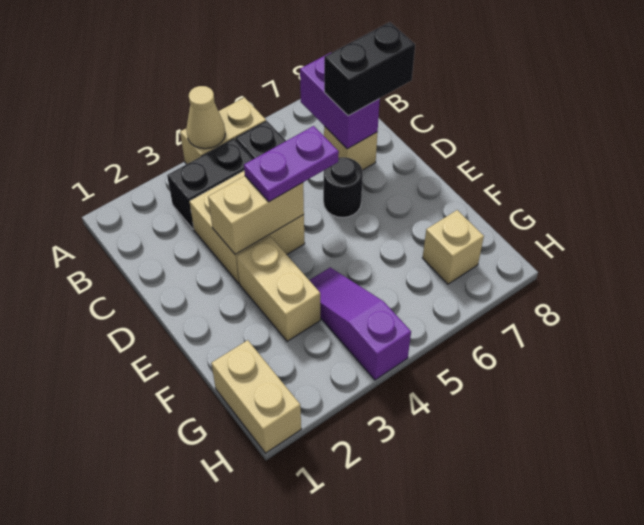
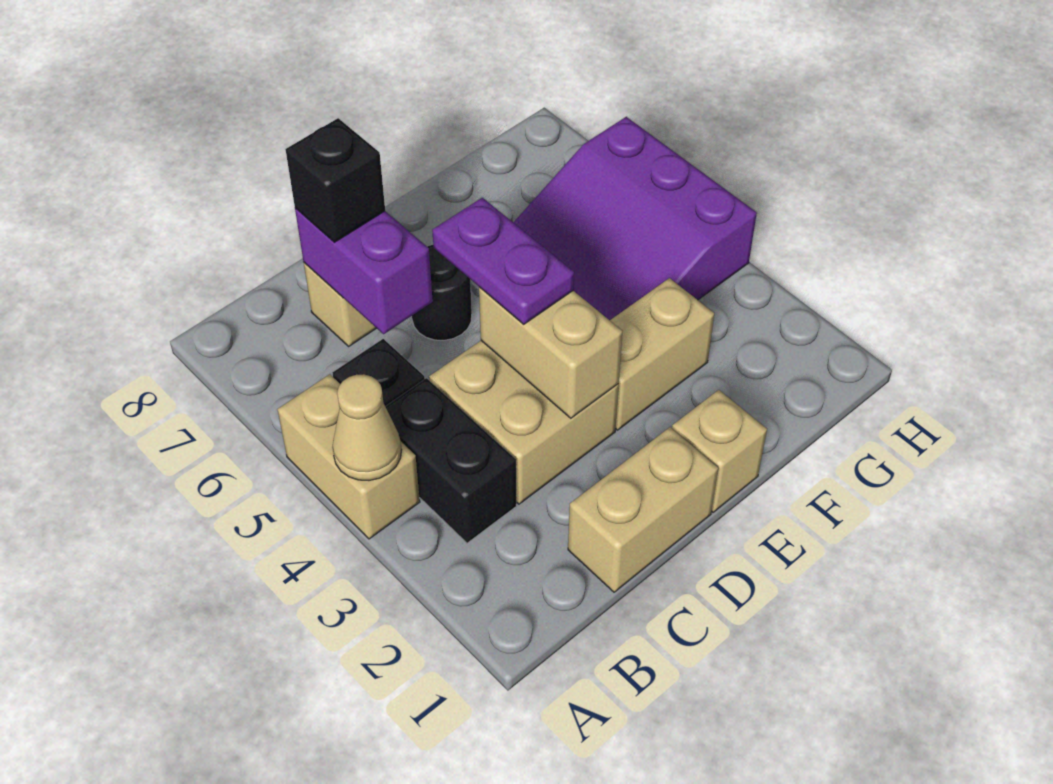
purple brick B7:C7 level 2 -> purple brick C6:C7 level 2
black brick C7:C8 level 3 -> black brick C7 level 3
purple slope F4:H4 level 1 top H -> purple slope F4:H6 level 1 top H
tan brick G1:H1 level 1 -> tan brick C1:D1 level 1
tan brick G7 level 1 -> tan brick E1 level 1

